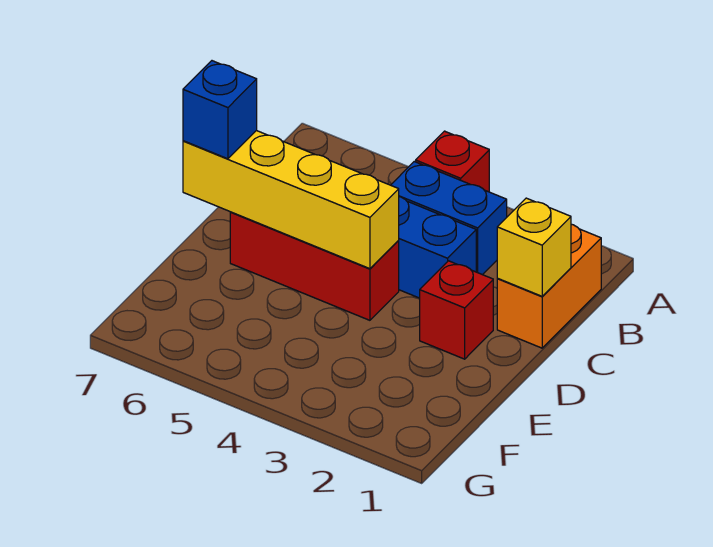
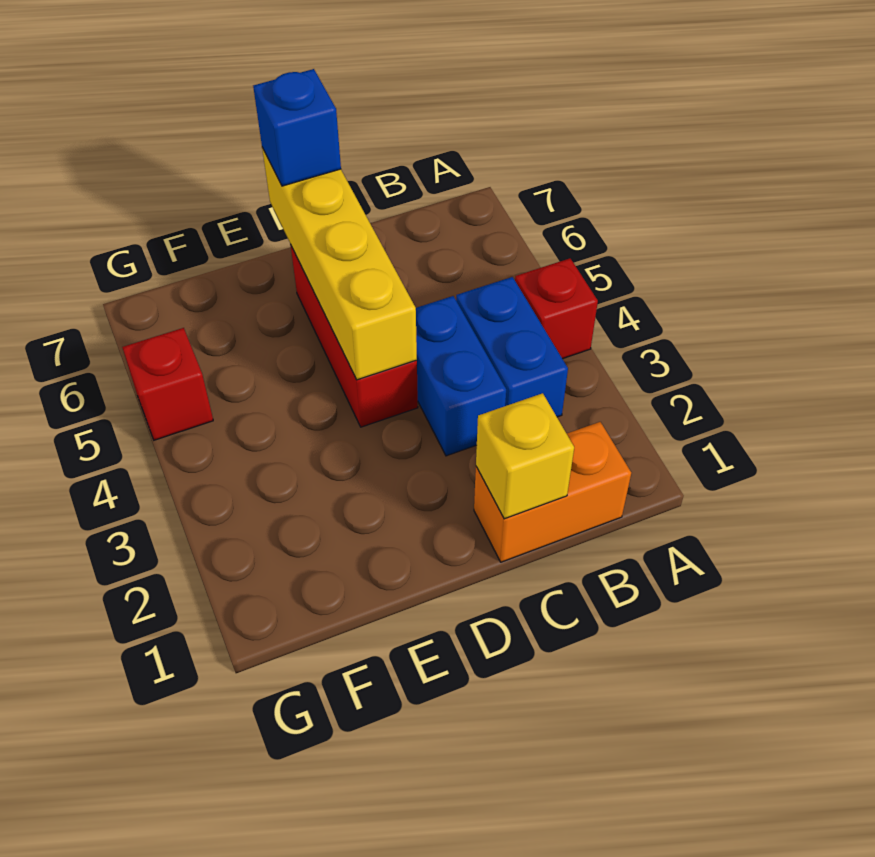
red brick D2 level 1 -> red brick G5 level 1

